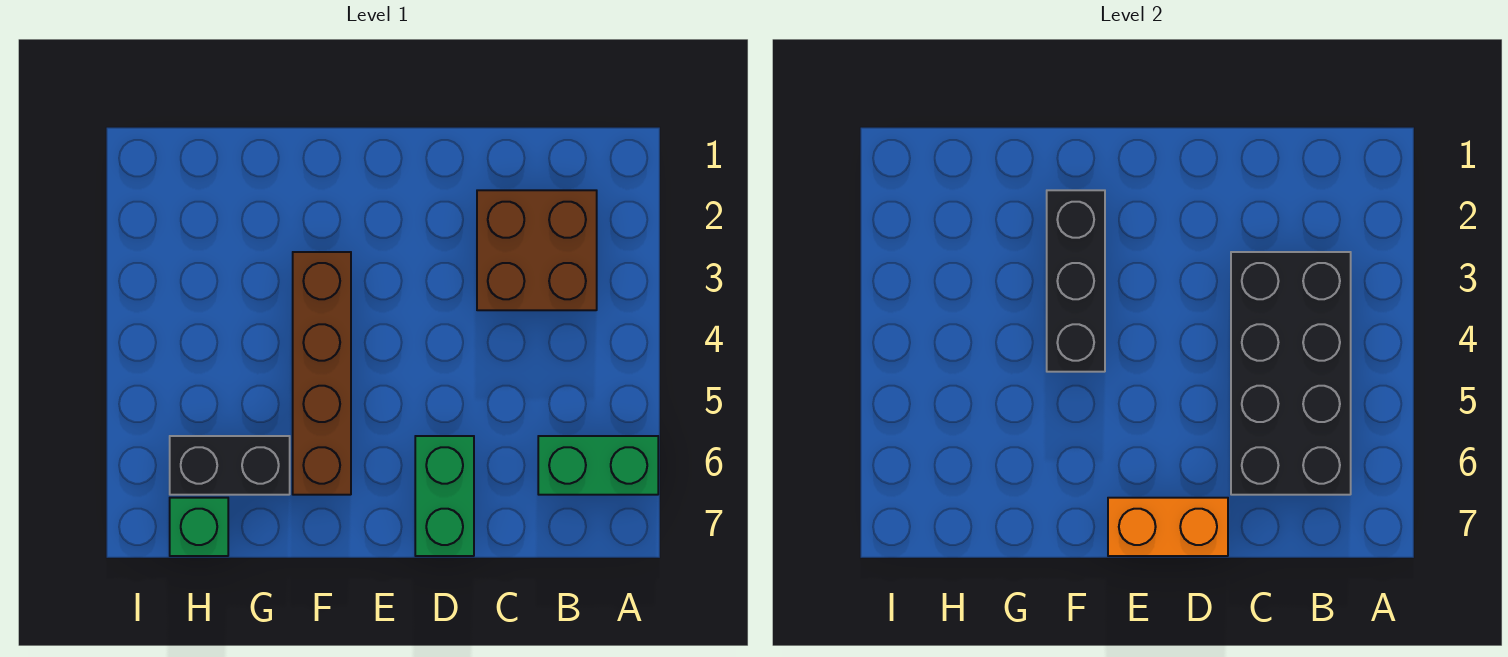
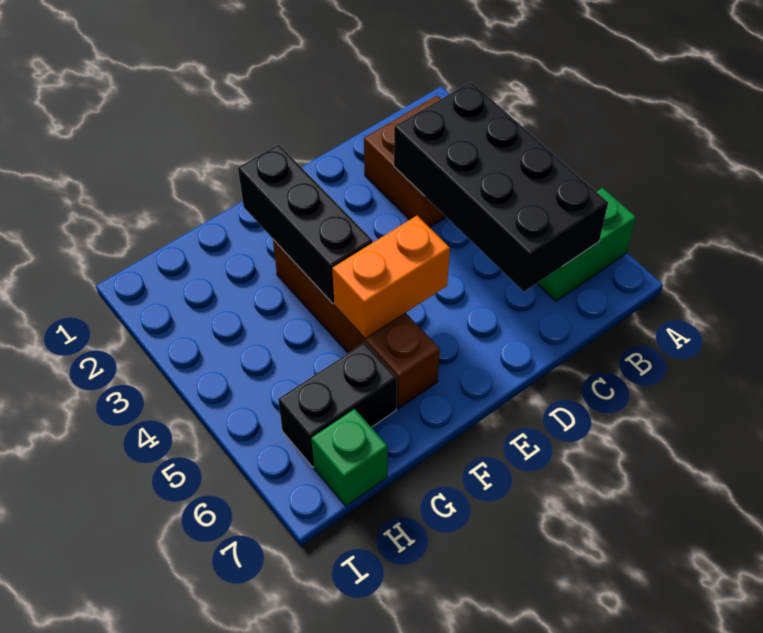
green brick D6:D7 level 1 -> none
orange brick D7:E7 level 2 -> orange brick E5:F5 level 2

